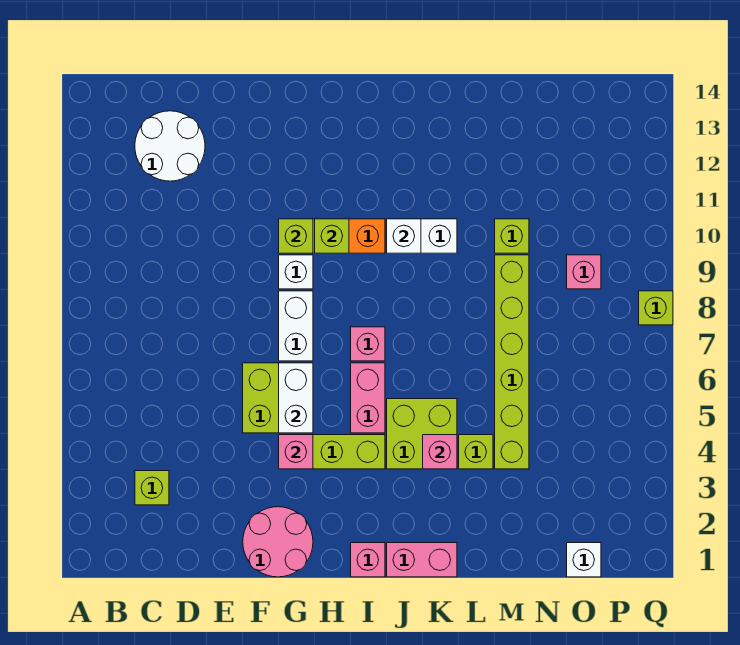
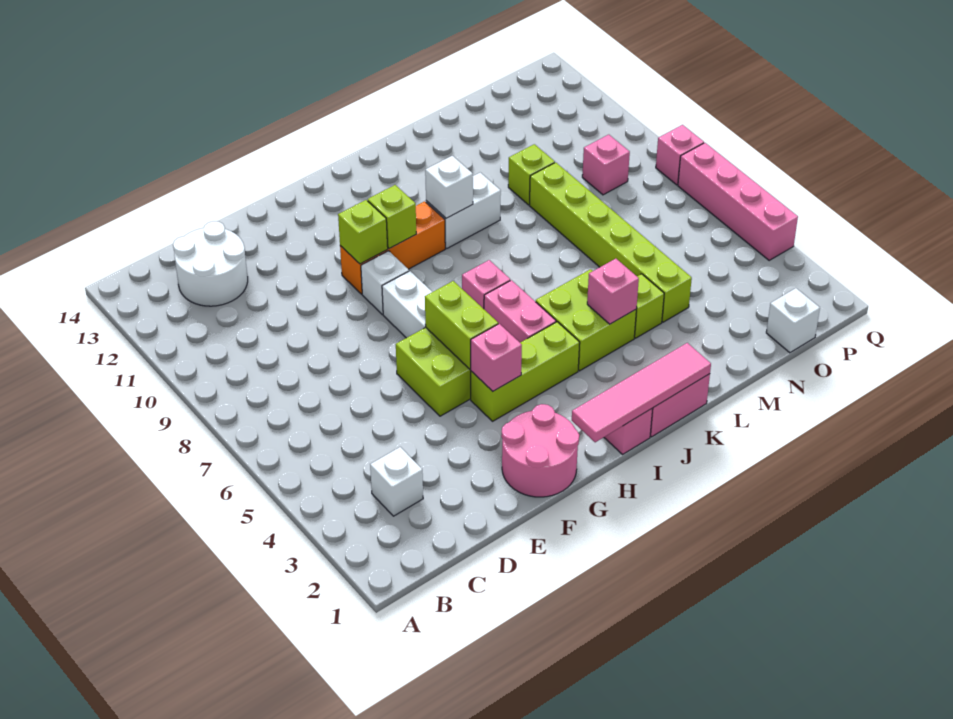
lime brick C3 level 1 -> white brick C3 level 1
white brick G5:G6 level 2 -> lime brick G5:G6 level 2
none -> pink tile H1:K1 level 2
none -> pink brick Q4:Q7 level 1
lime brick Q8 level 1 -> pink brick Q8 level 1

